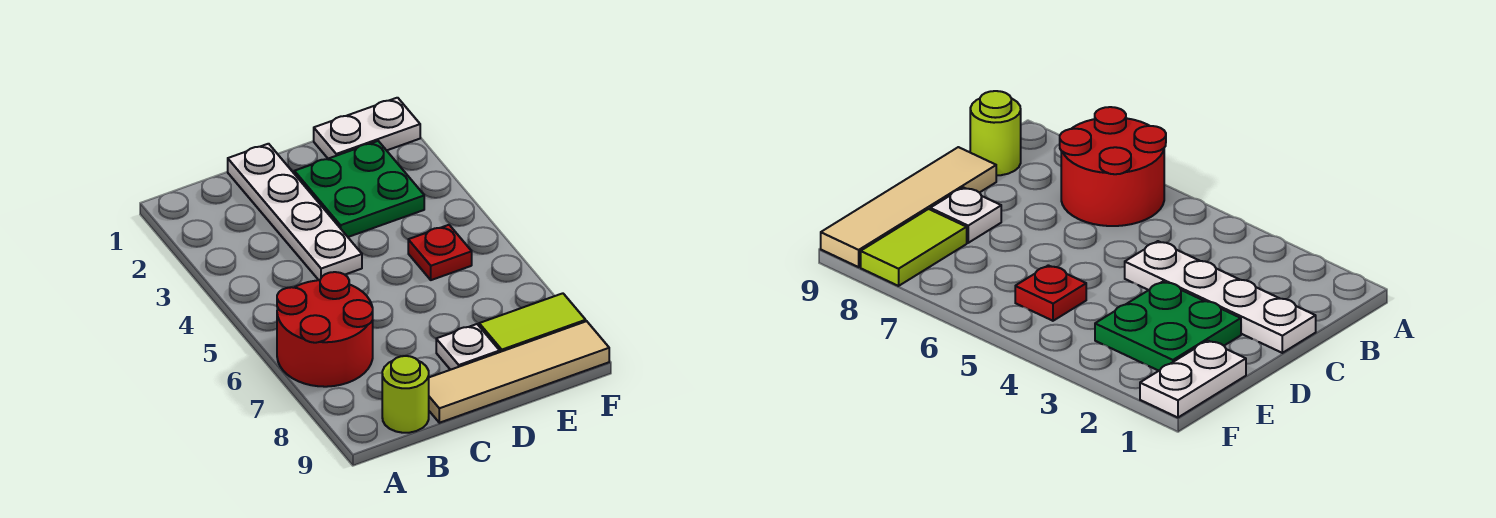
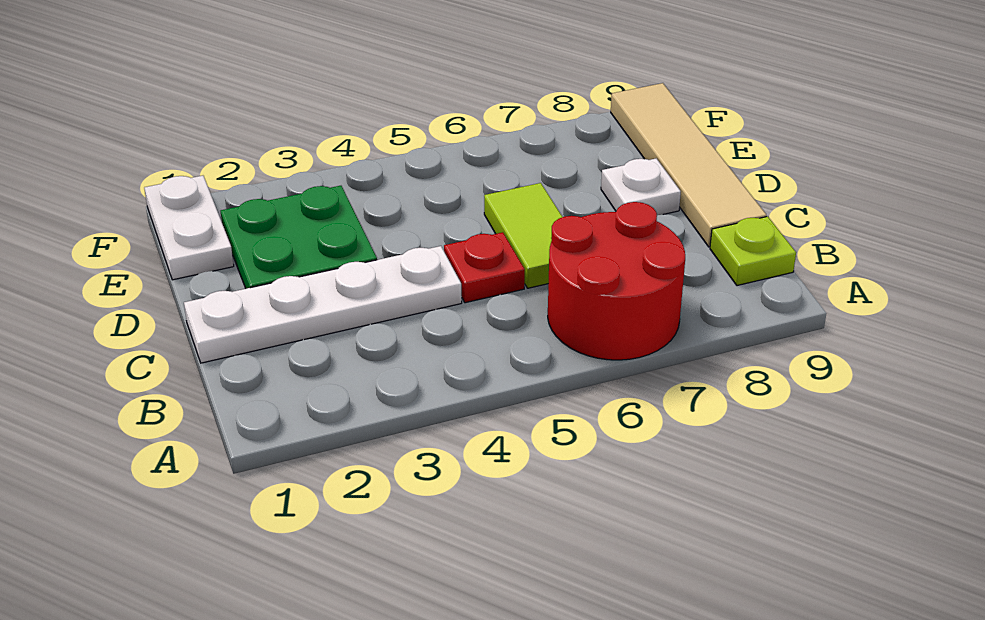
lime round brick B9 level 1 -> lime plate B9 level 1
red plate E5 level 1 -> red plate C5 level 1
lime tile E8:F8 level 1 -> lime tile C6:D6 level 1

